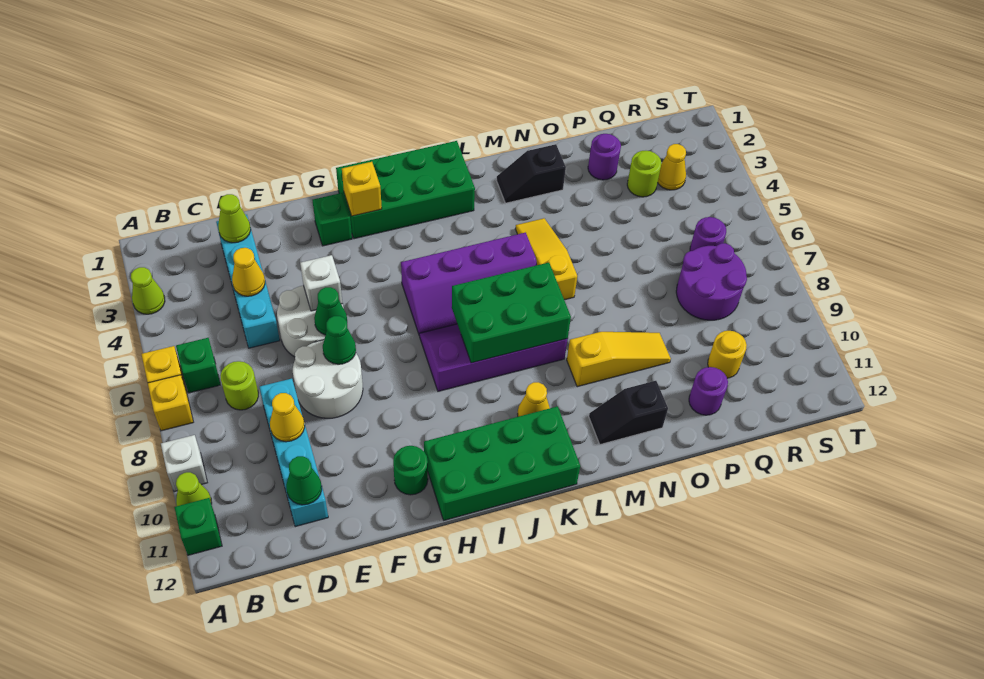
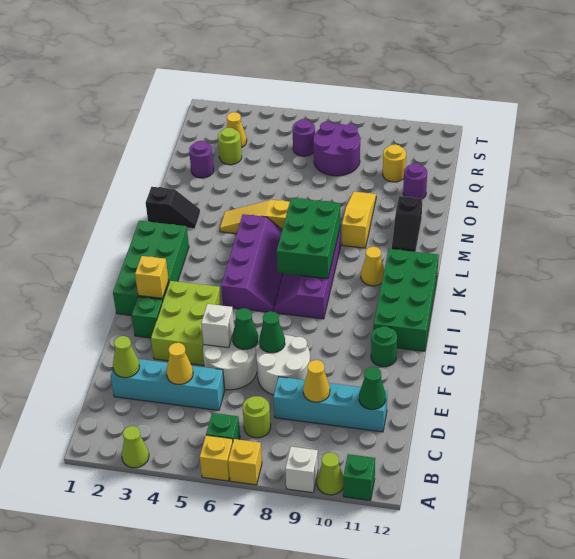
none -> lime brick F3:H4 level 1
black slope M2:N2 level 1 top N -> black slope M1:M2 level 1 top 1

